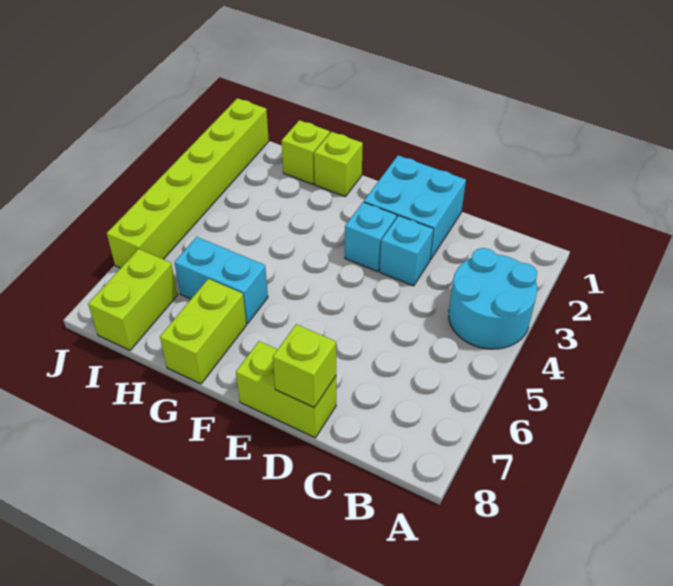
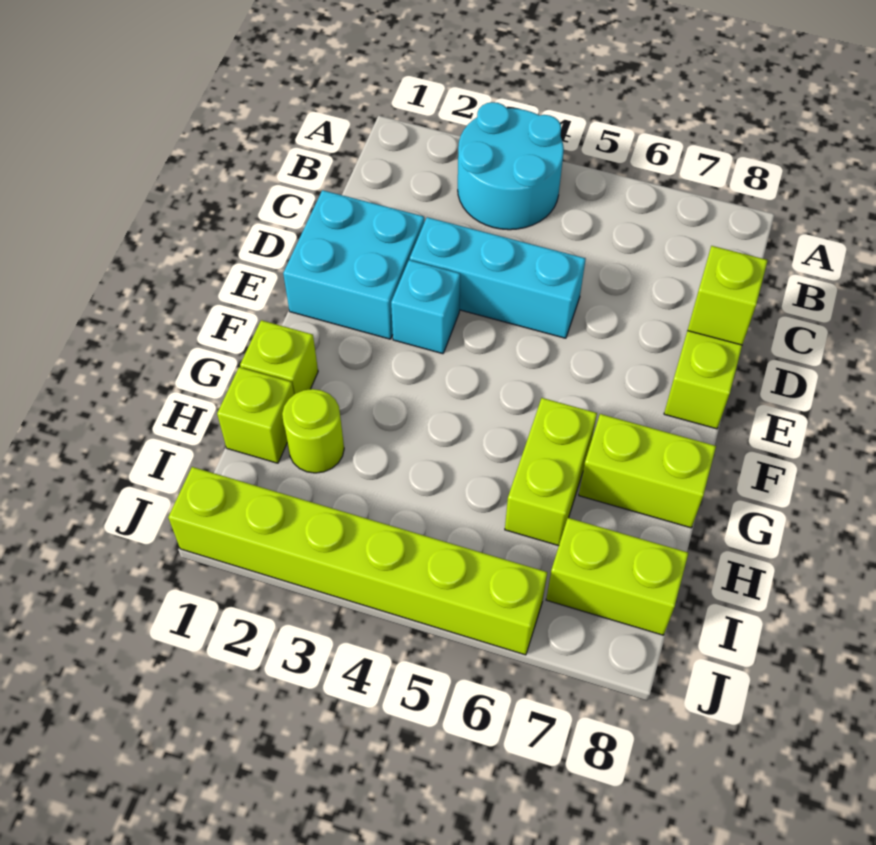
cyan brick D3 level 1 -> cyan brick D3:D5 level 1
cyan brick G6:H6 level 1 -> lime brick G6:H6 level 1
none -> lime round brick H2 level 1

